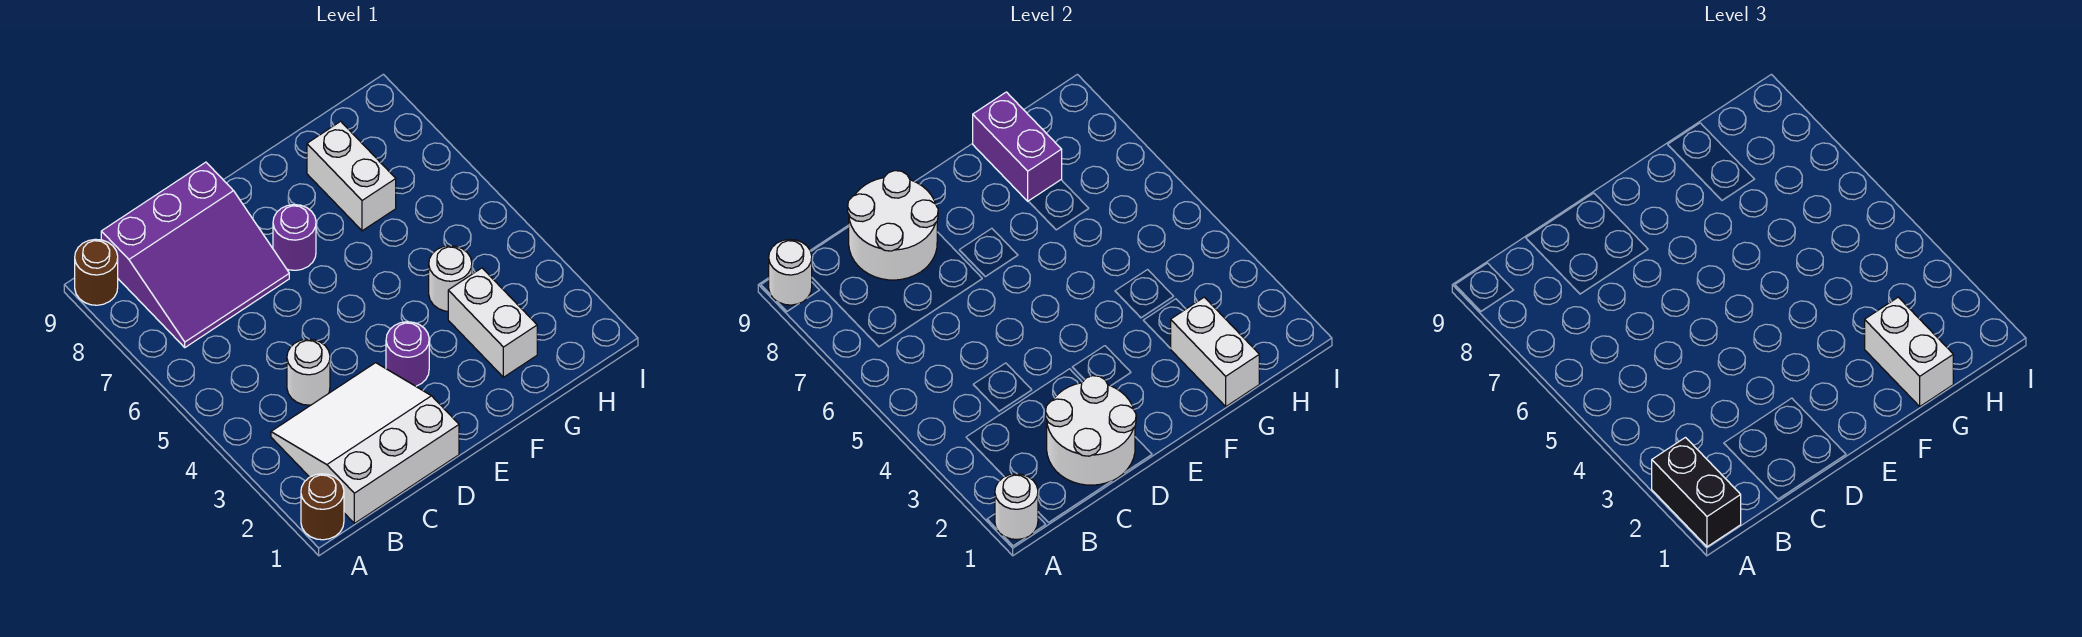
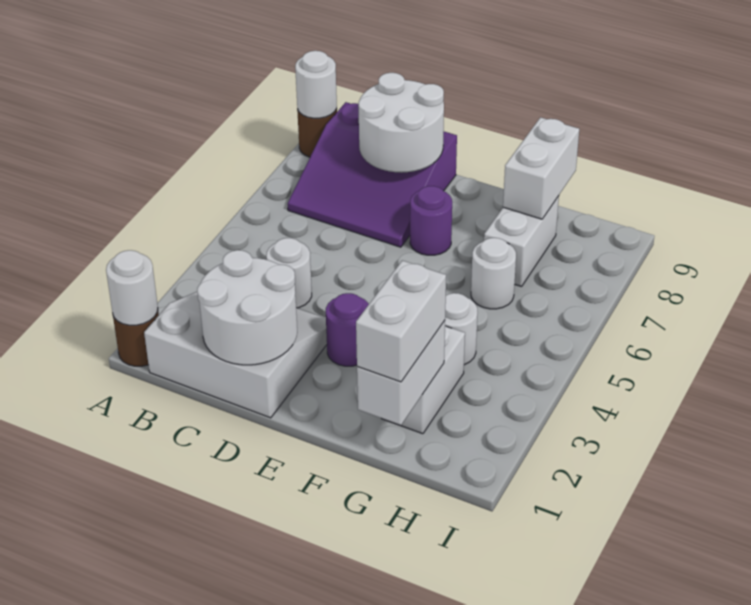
black brick A1:A2 level 3 -> none
none -> white round brick G6 level 1
purple brick G8:G9 level 2 -> white brick G8:G9 level 2

